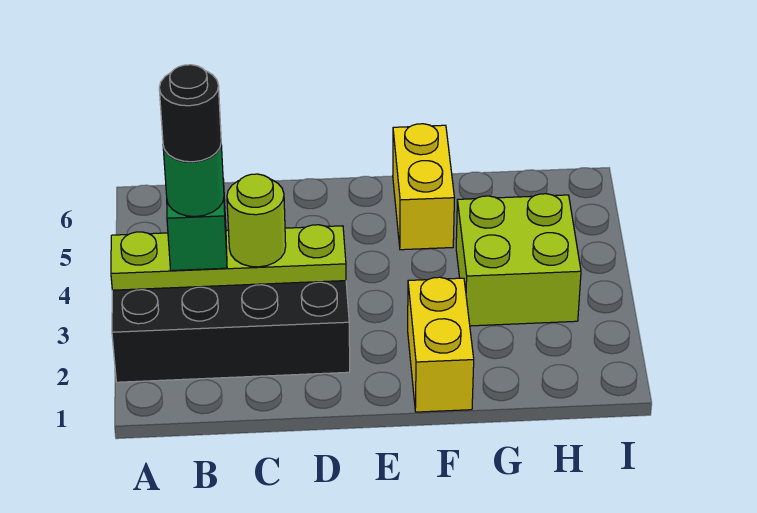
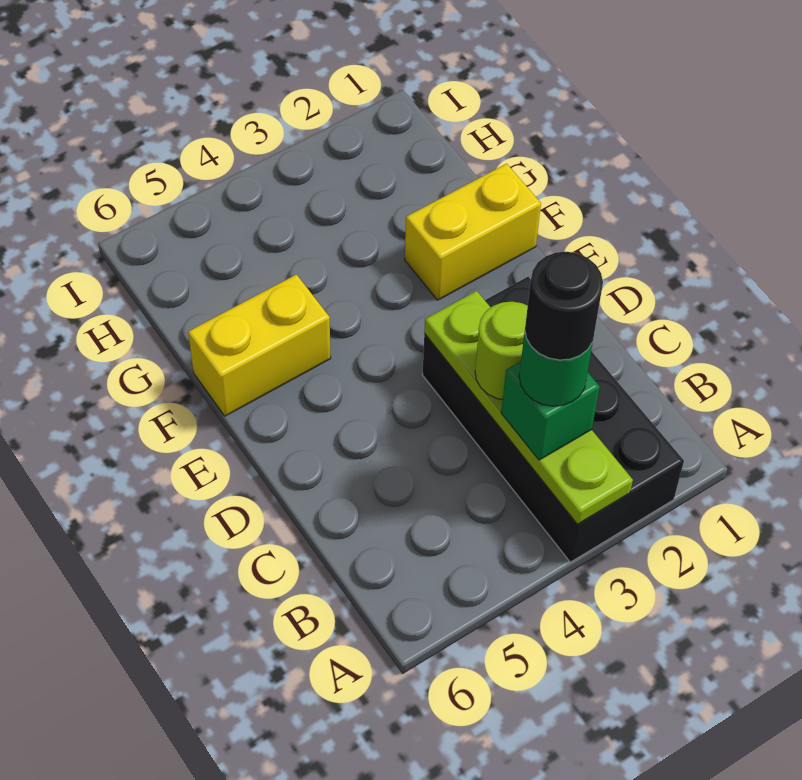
lime brick G3:H4 level 1 -> none

